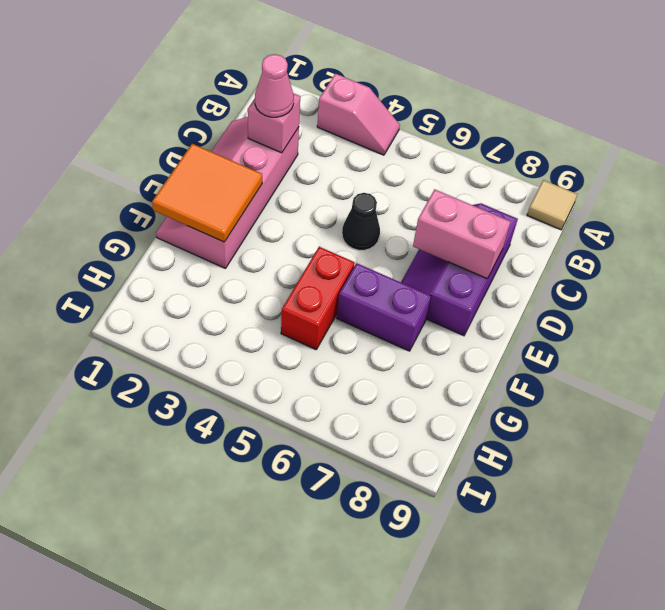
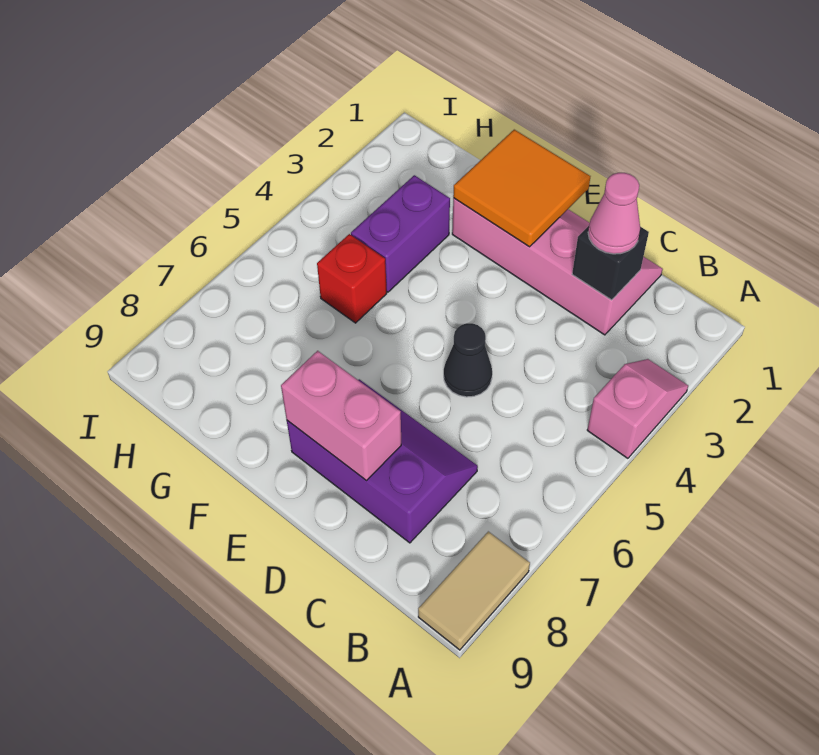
pink slope A3:A4 level 1 top 3 -> pink slope A3:A4 level 1 top 4
tan tile A9 level 1 -> tan tile A8:A9 level 1
pink brick C2 level 2 -> black brick C2 level 2
pink brick D7:D8 level 2 -> pink brick D8:E8 level 2
red brick F5:G5 level 1 -> red brick G5 level 1
purple brick F6:F7 level 1 -> purple brick G3:G4 level 1

